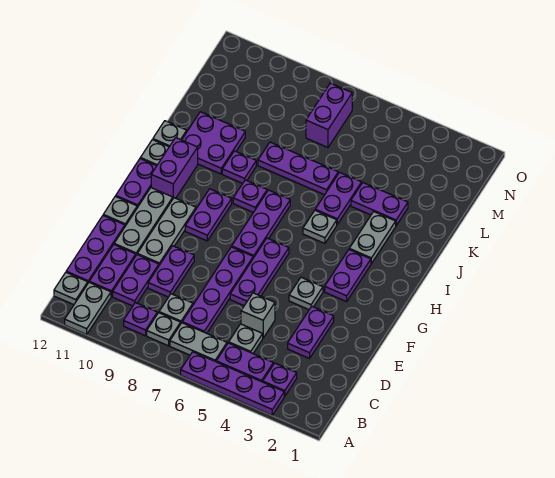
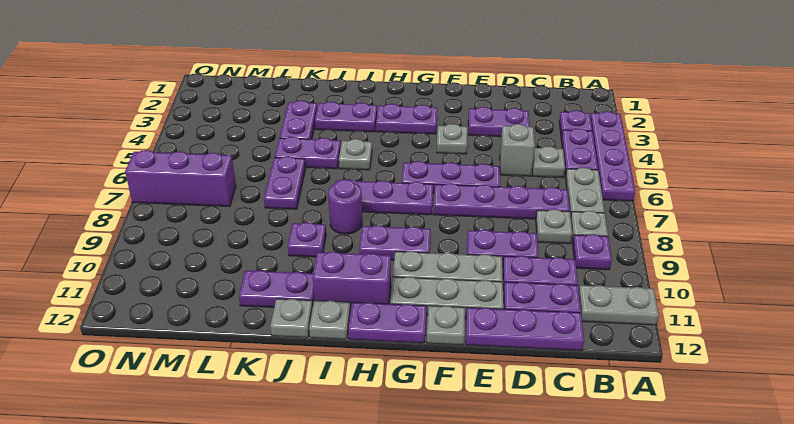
grey plate B12 level 1 -> none
grey plate I3:J3 level 1 -> purple plate I3:J3 level 1
purple plate I8 level 1 -> purple round brick I8 level 1
purple plate J10:K11 level 1 -> purple plate J11:K11 level 1
purple plate K6:K8 level 1 -> purple plate K6:K7 level 1
purple brick M7:N7 level 1 -> purple brick M7:O7 level 1

